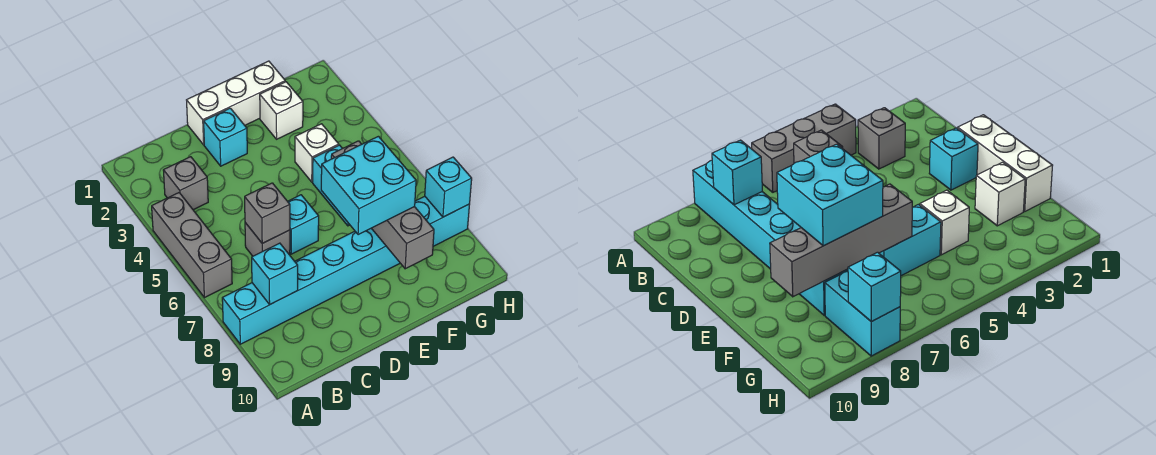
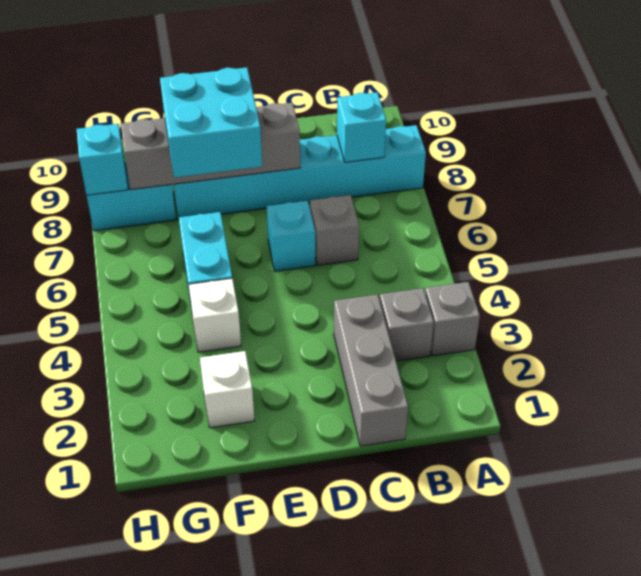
grey brick A4:A6 level 1 -> grey brick C1:C3 level 1
grey brick C6 level 2 -> grey brick A3 level 1
white brick D1:F1 level 1 -> none
cyan brick D2 level 1 -> none
grey brick F6:F9 level 2 -> grey brick D8:G8 level 2

